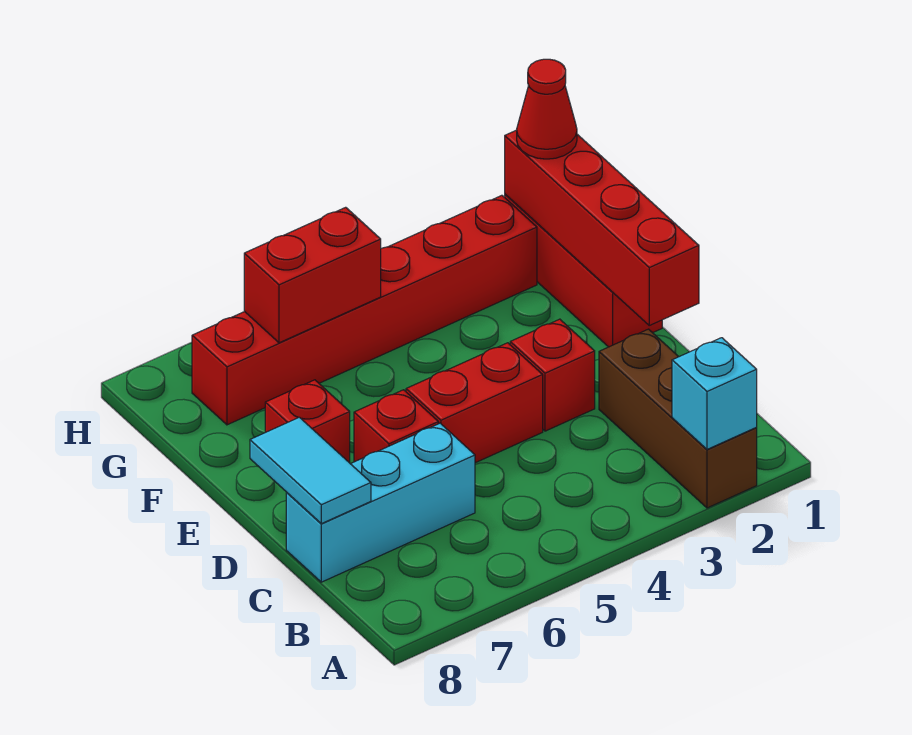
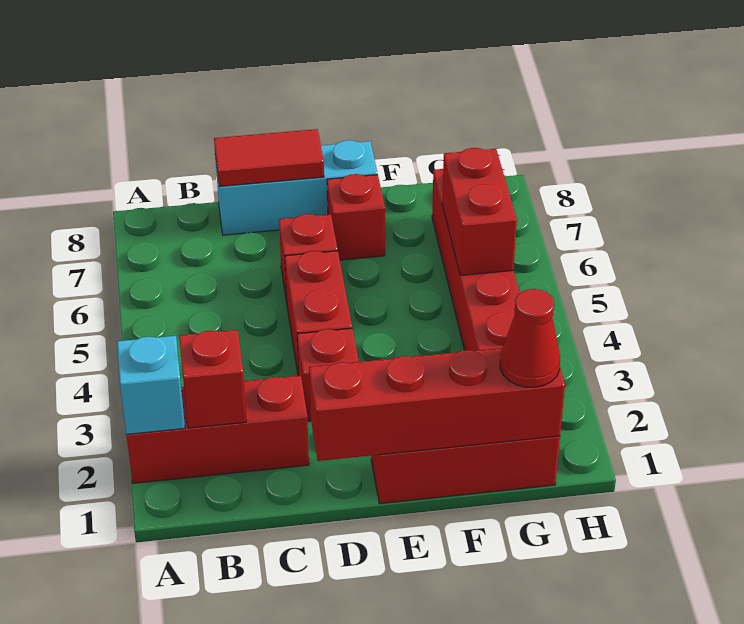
brown brick A2:C2 level 1 -> red brick A2:C2 level 1
none -> red brick B2 level 2
cyan brick C6:C8 level 1 -> cyan brick C8:E8 level 1
cyan tile C8:D8 level 2 -> red tile C8:D8 level 2

